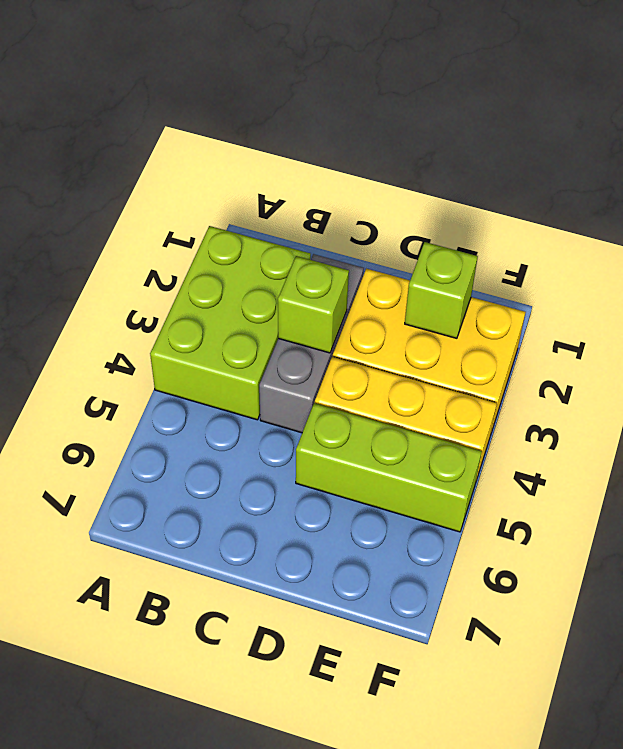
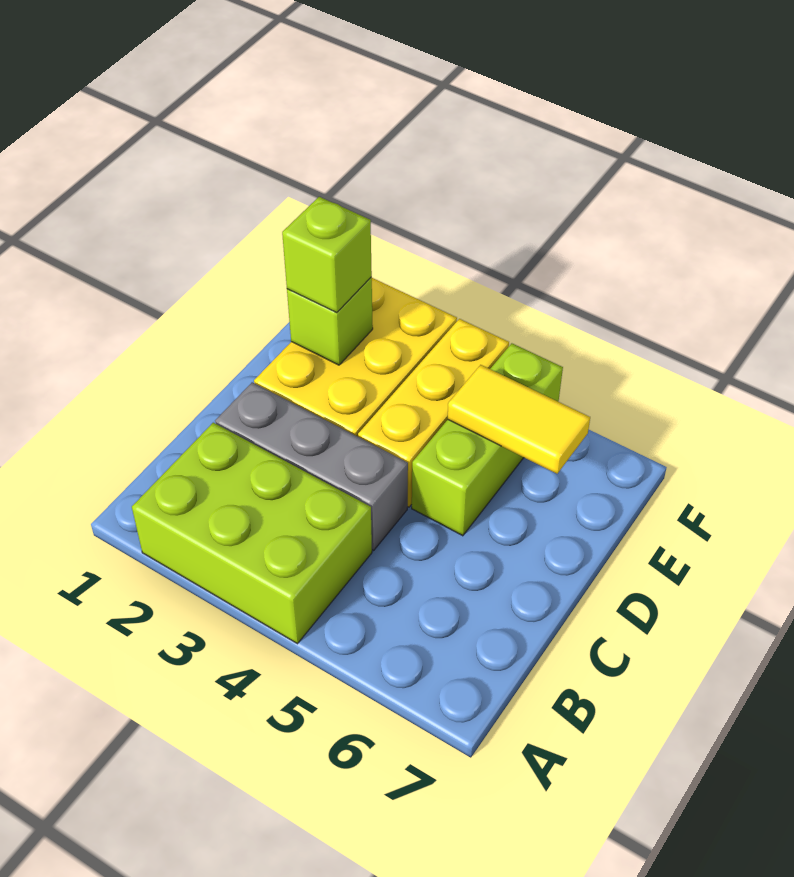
lime brick C3 level 2 -> lime brick E2 level 3
none -> yellow tile E5:E6 level 2

